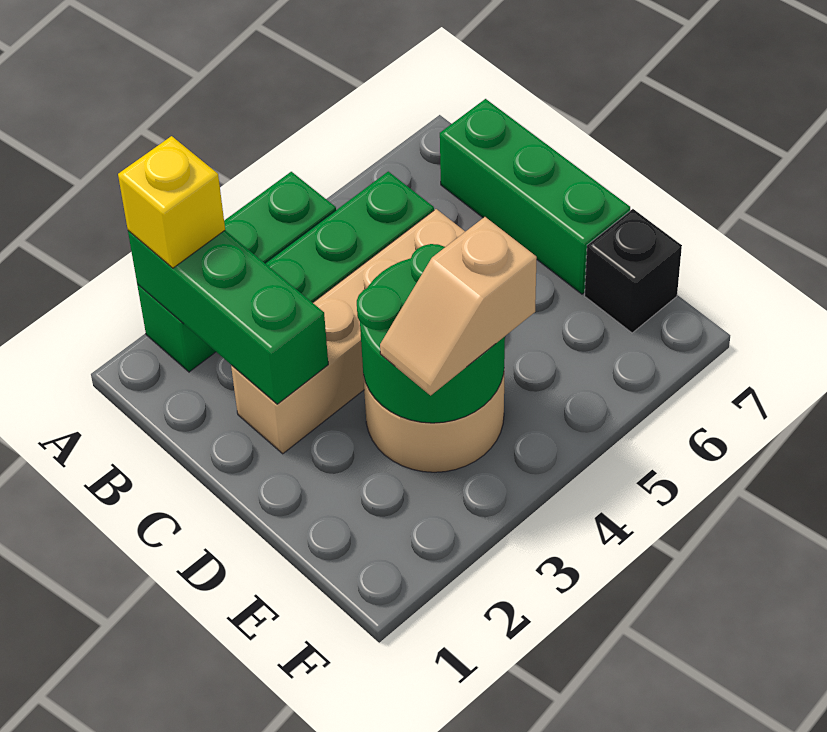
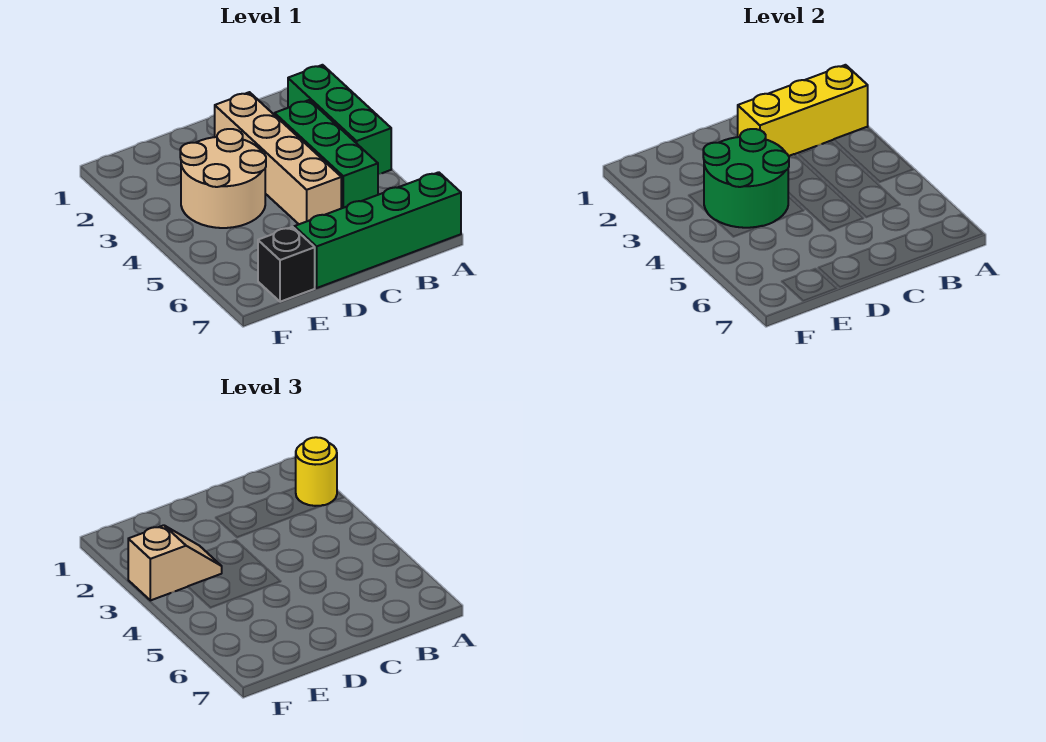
green brick A2:C2 level 2 -> yellow brick A2:C2 level 2
yellow brick A2 level 3 -> yellow round brick A2 level 3
green brick B7:D7 level 1 -> green brick A7:D7 level 1
tan slope E3:E4 level 3 top 4 -> tan slope E3:F3 level 3 top F

